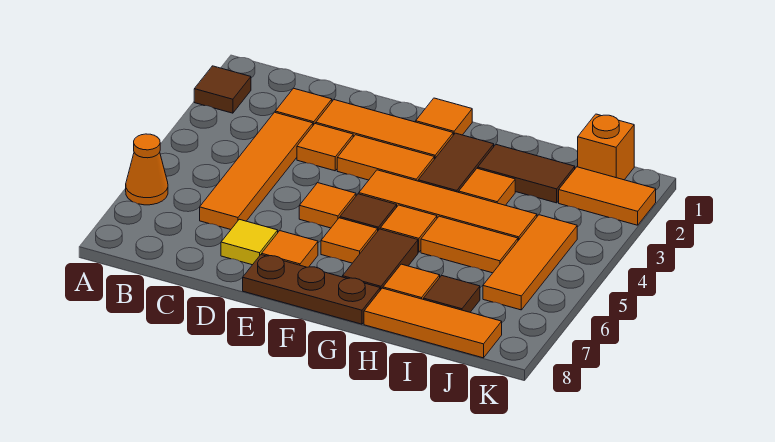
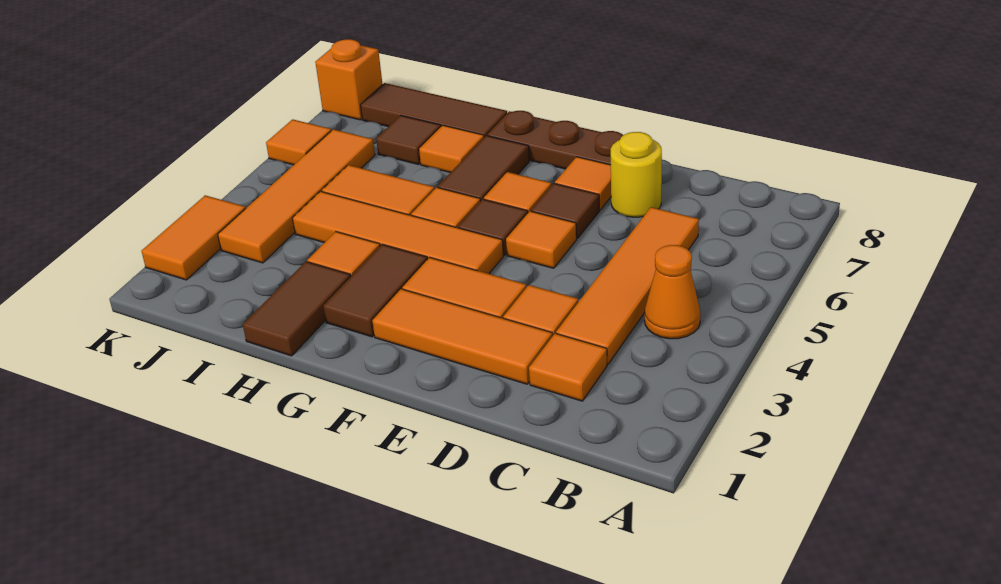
brown tile A2 level 1 -> brown tile E6 level 1
orange cone A6 level 1 -> orange cone B4 level 1
yellow tile D7 level 1 -> yellow round brick D7 level 1
orange tile F1 level 1 -> orange tile K6 level 1
brown tile H2:I2 level 1 -> brown tile H1:H2 level 1
orange tile H8:J8 level 1 -> brown tile H8:J8 level 1
orange brick J1 level 1 -> orange brick K8 level 1
orange tile J2:K2 level 1 -> orange tile K2:K3 level 1
orange tile J4:J6 level 1 -> orange tile J3:J6 level 1

